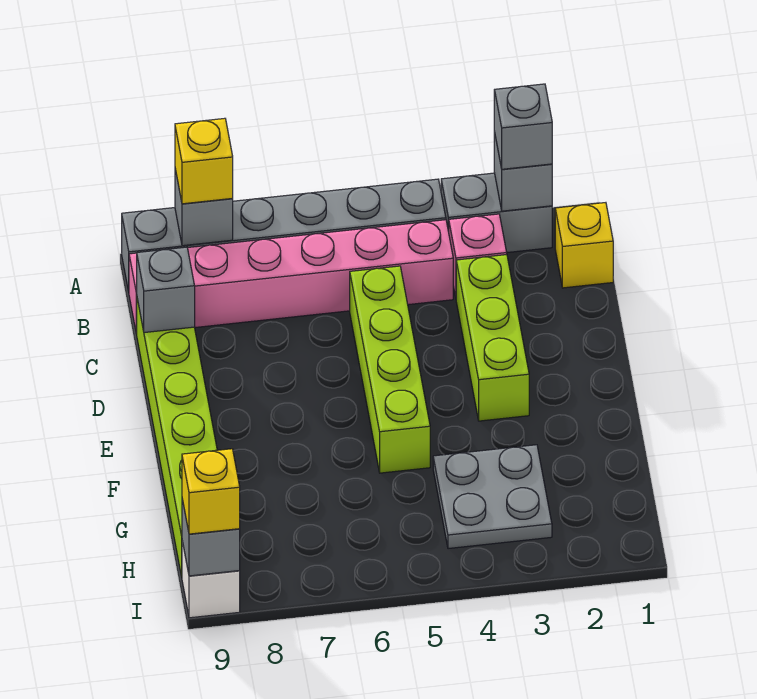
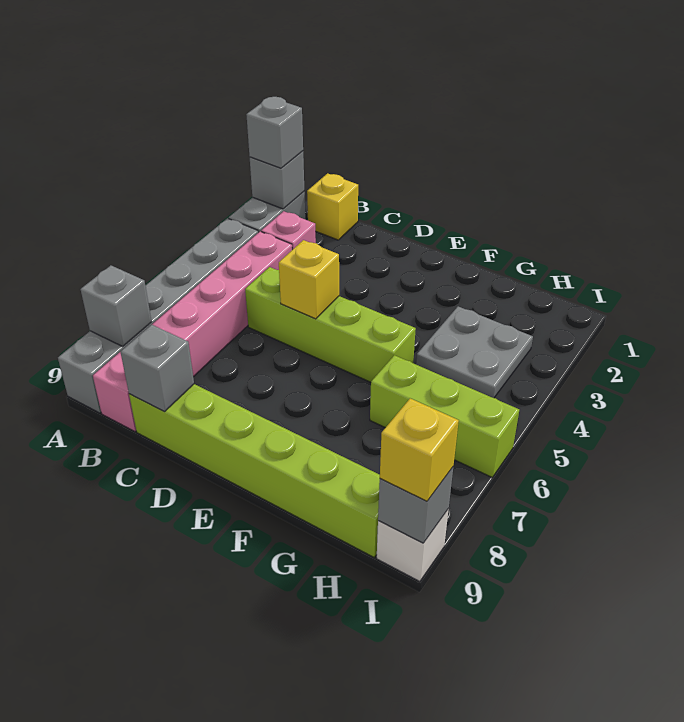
yellow brick A8 level 3 -> yellow brick D5 level 2
lime brick C3:E3 level 1 -> lime brick G6:I6 level 1

